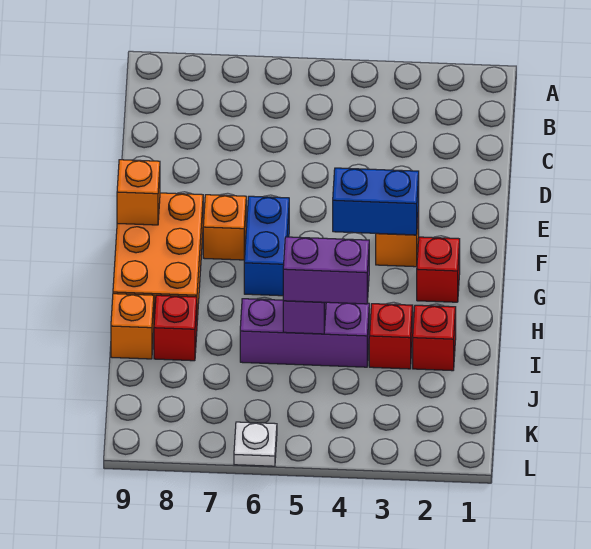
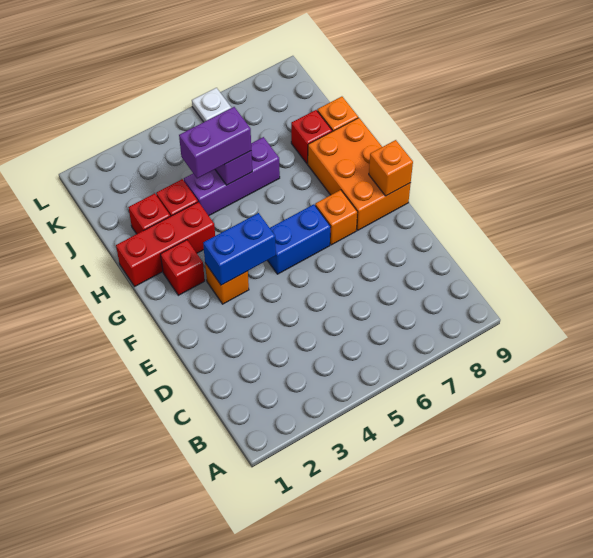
blue brick F6:G6 level 1 -> blue brick F5:F6 level 1
none -> red brick H1:H3 level 1

